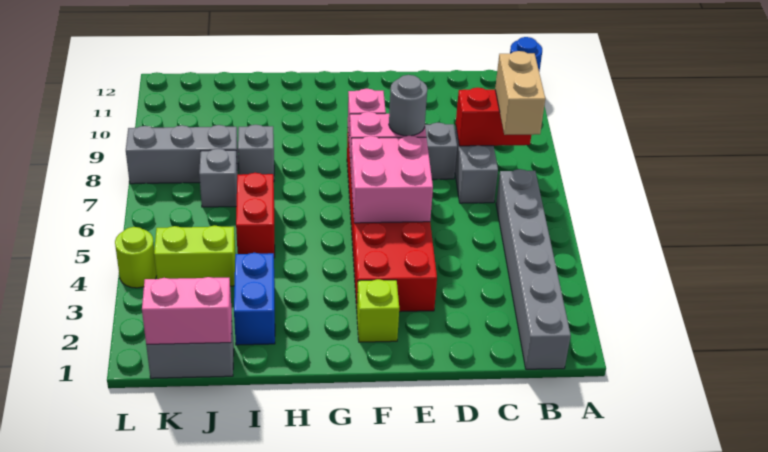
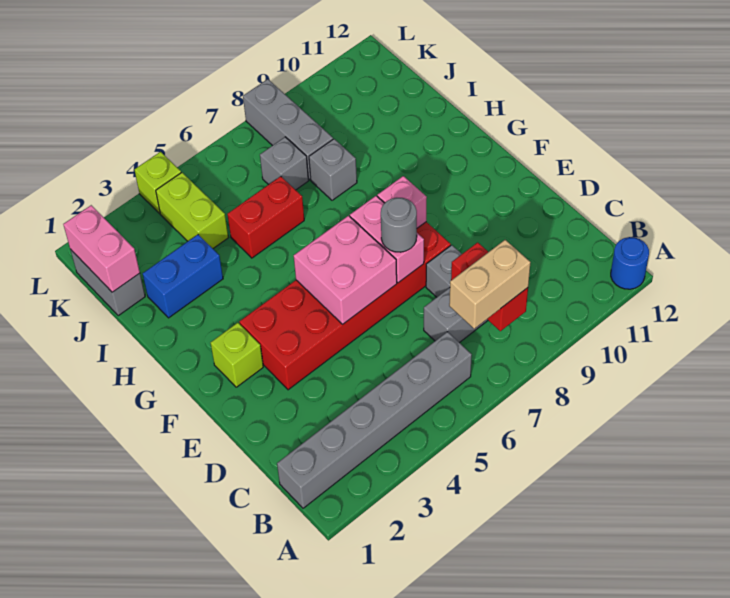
lime round brick L4 level 1 -> lime brick L4 level 1

